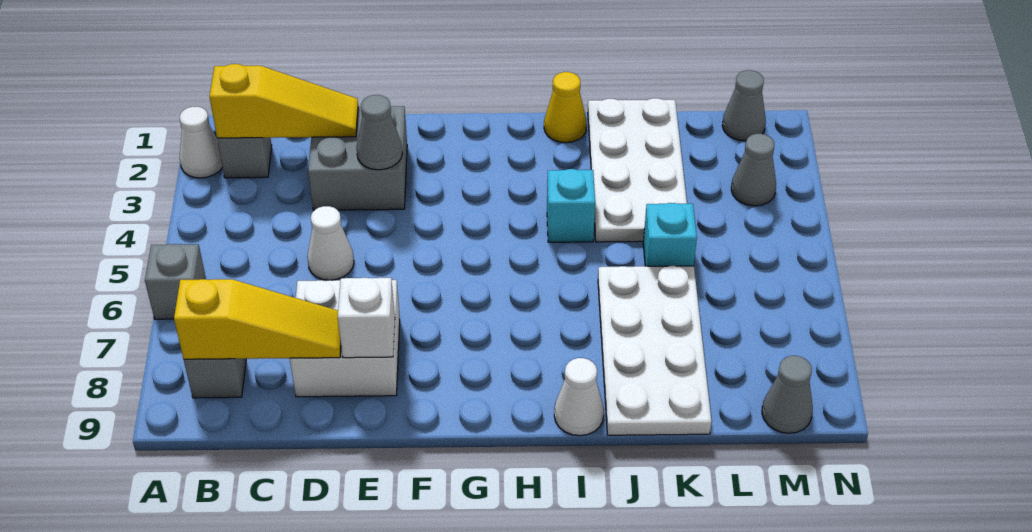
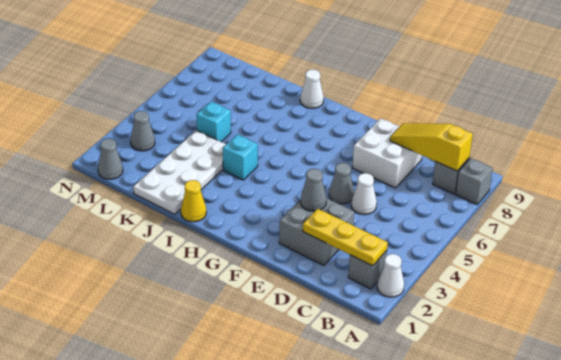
grey brick A6 level 1 -> grey brick A8 level 1
yellow slope B2:D2 level 2 top B -> yellow plate B2:D2 level 2
white brick E8 level 2 -> none
white plate J6:K9 level 1 -> none
grey cone M9 level 1 -> grey cone E5 level 1

